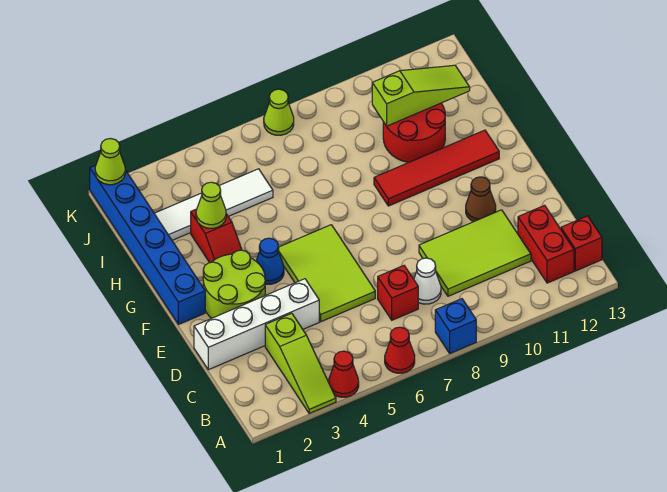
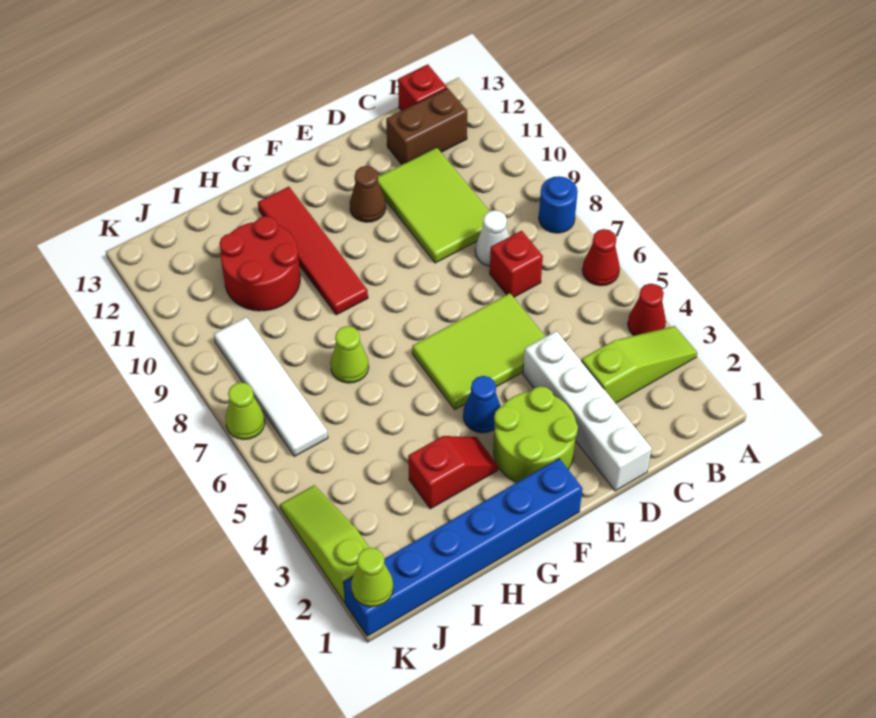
blue brick A8 level 1 -> blue round brick A8 level 1
red brick B12:C12 level 1 -> brown brick B12:C12 level 1
lime cone H3 level 2 -> lime cone H7 level 1
white tile I2:I5 level 1 -> white tile J6:J9 level 1
lime slope I10:I12 level 2 top 10 -> lime slope K2:K4 level 1 top 2

